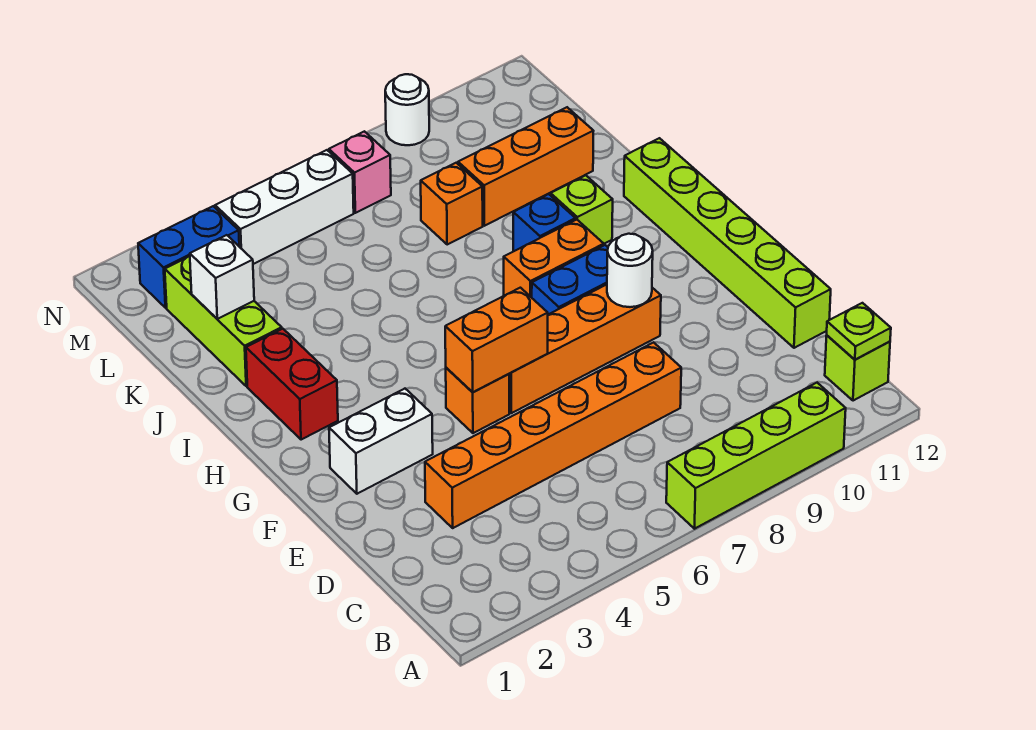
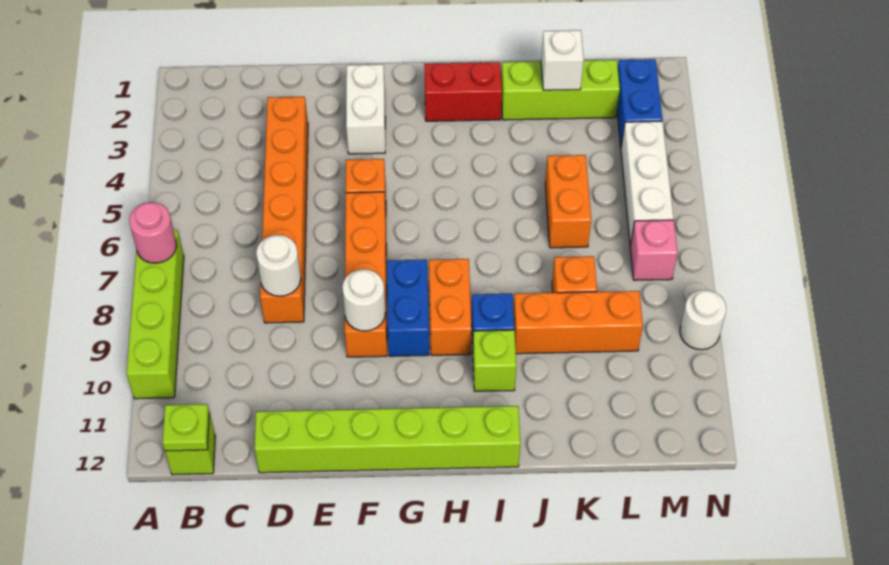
none -> pink round brick A7 level 2
none -> white round brick D8 level 2
orange brick F5:F6 level 2 -> orange brick K5:K6 level 1
orange brick K9:K11 level 1 -> orange brick J9:L9 level 1

